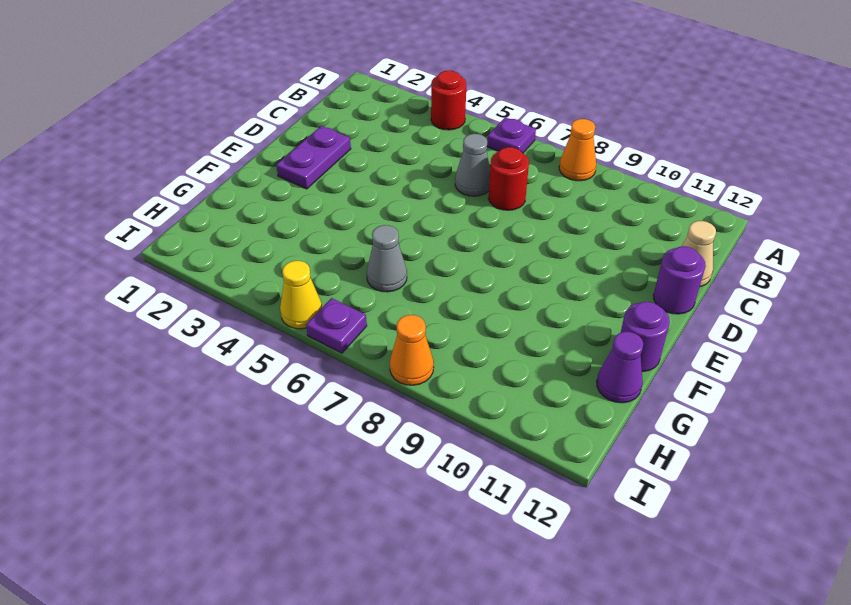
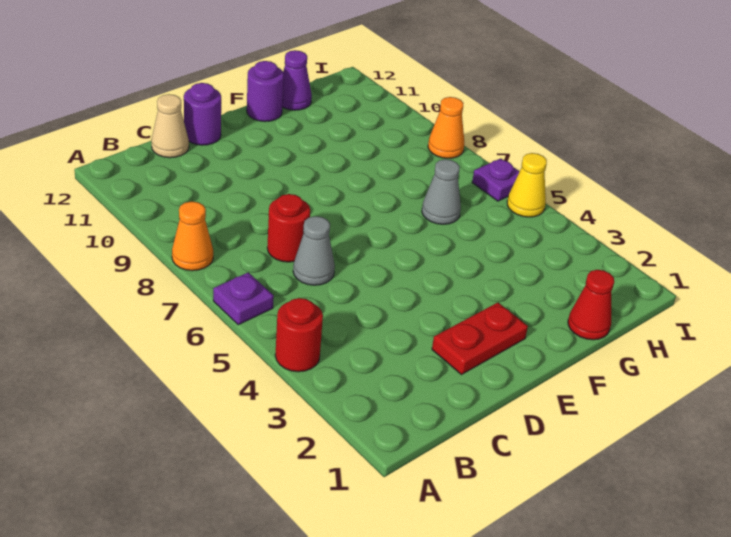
purple plate D2:E2 level 1 -> red plate D2:E2 level 1
none -> red cone G1 level 1

